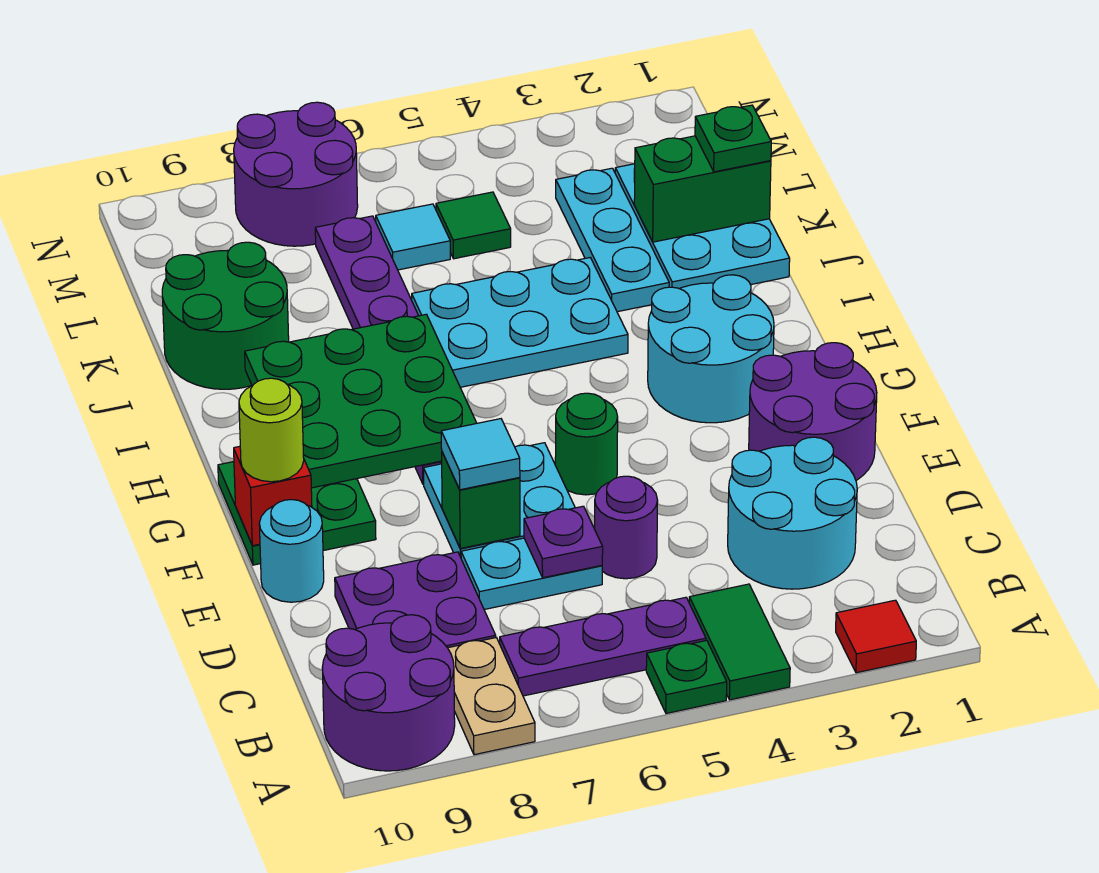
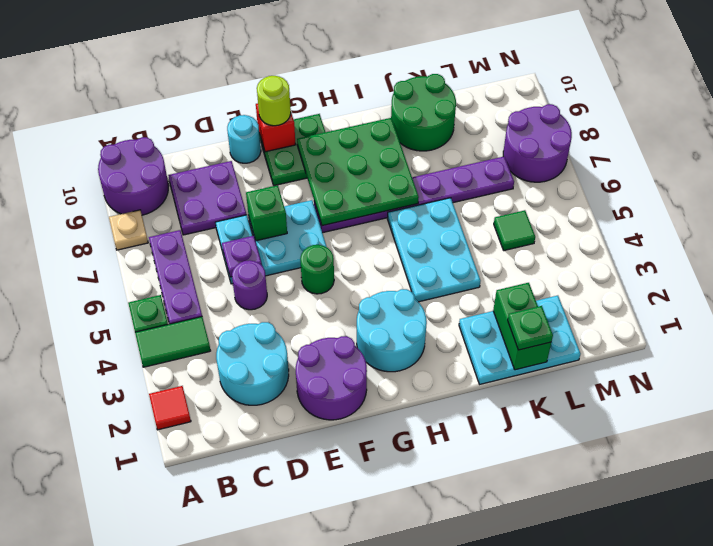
tan plate A8:B8 level 1 -> tan plate A8 level 1
cyan tile E7 level 3 -> none
cyan plate J3:L3 level 1 -> none
cyan tile L6 level 1 -> none

